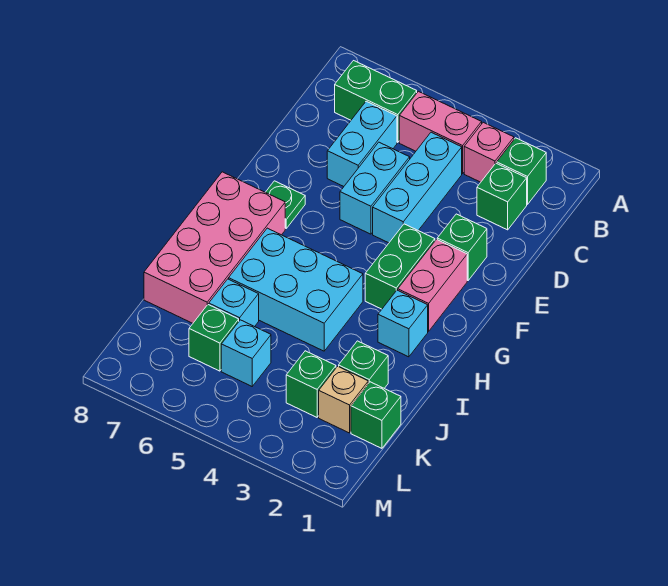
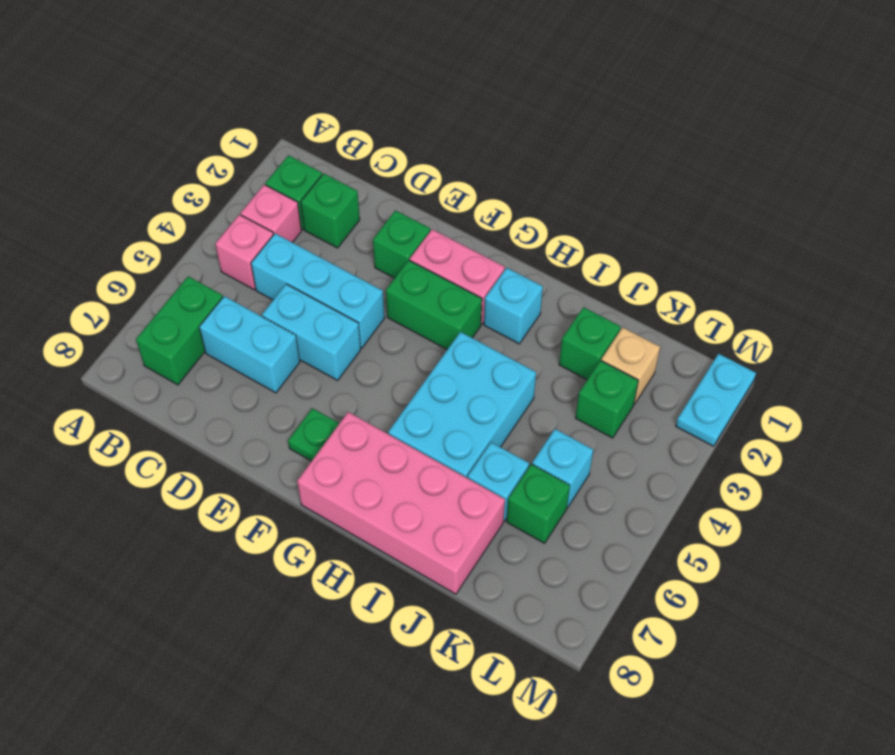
pink brick B4:B5 level 1 -> pink brick B4 level 1
green brick K1 level 1 -> none
none -> cyan plate M1:M2 level 1

